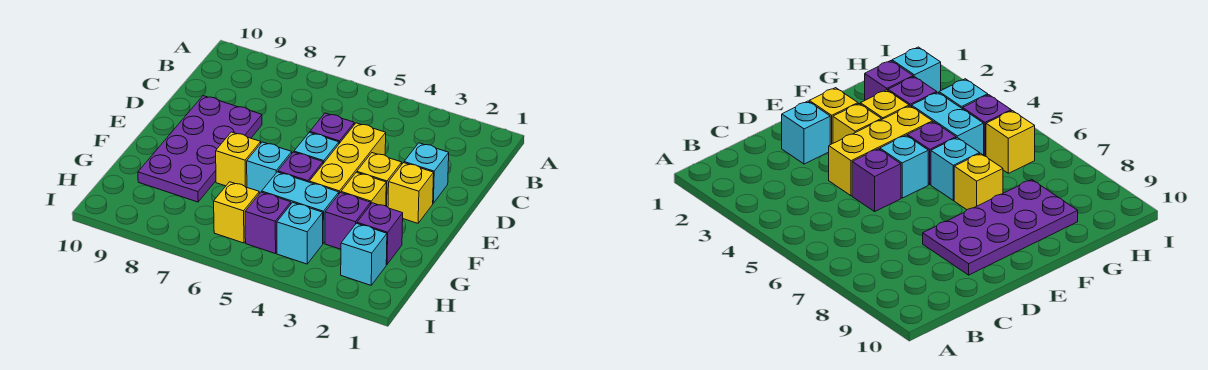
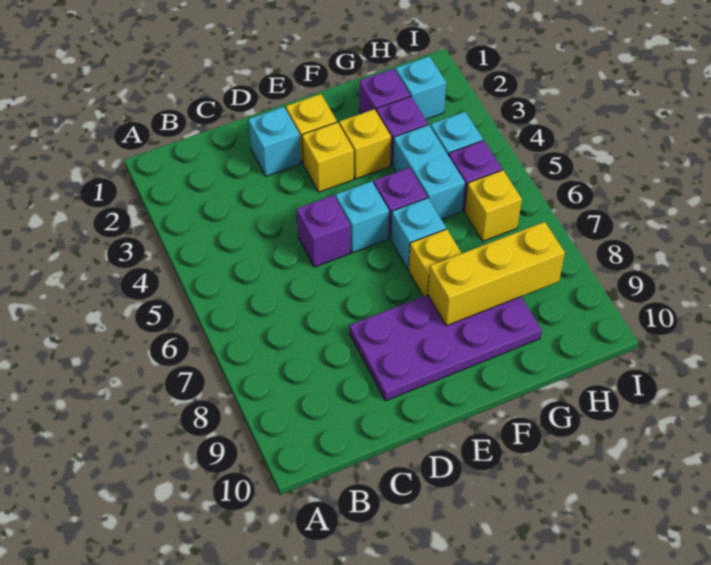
yellow brick D4:F4 level 1 -> yellow brick F8:H8 level 2

